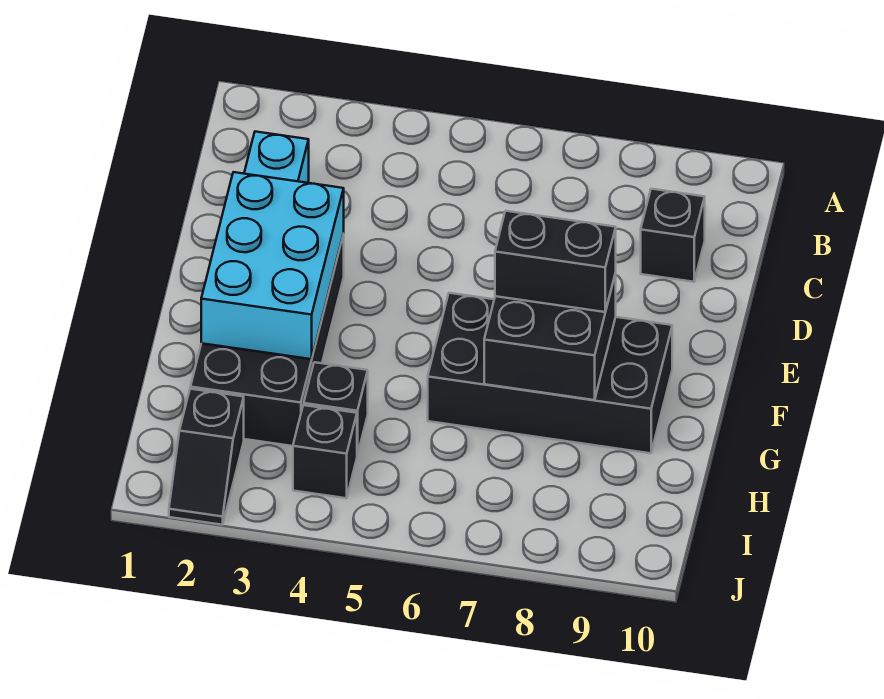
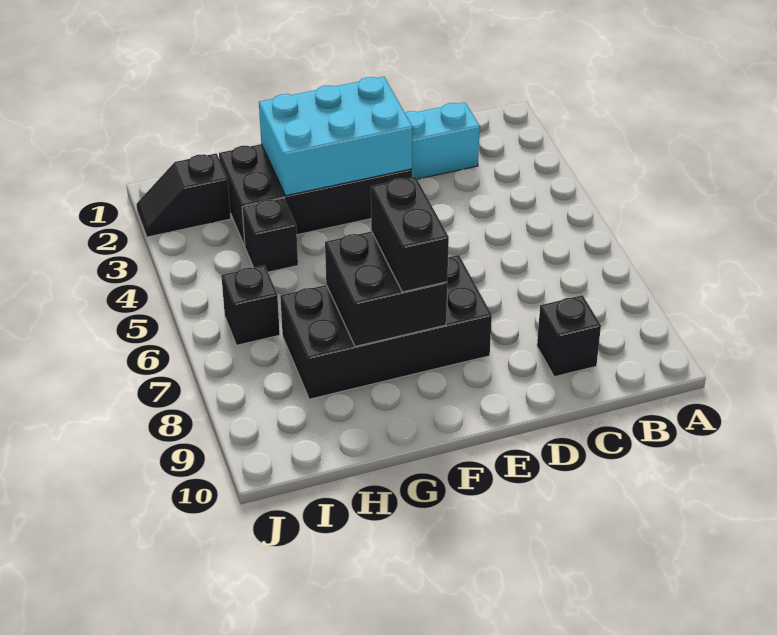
black brick F6:G9 level 1 -> black brick E7:H8 level 1
black brick I4 level 1 -> black brick I6 level 1

